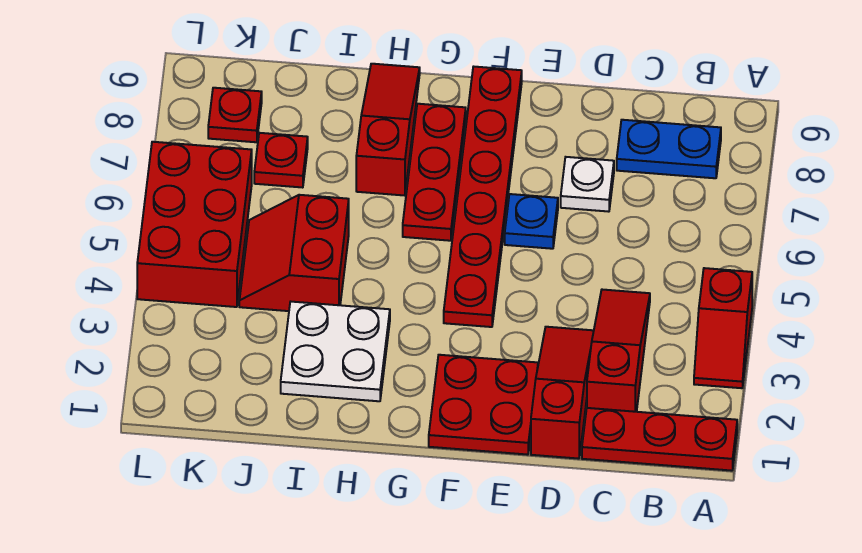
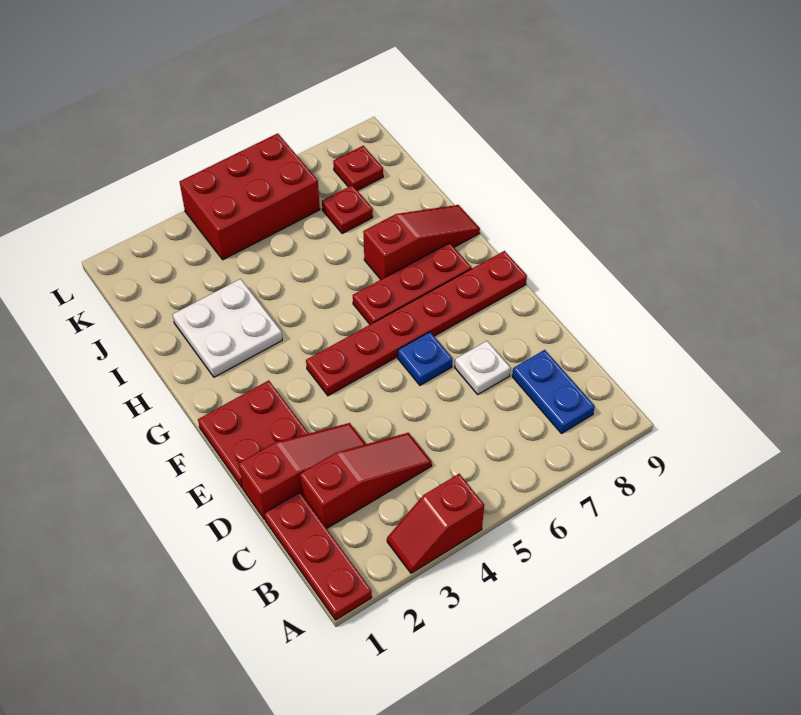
red slope I4:J5 level 1 top I -> none

